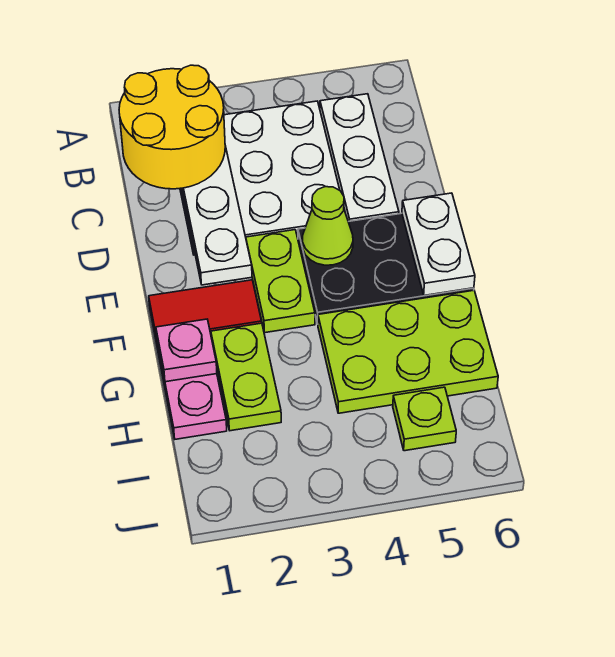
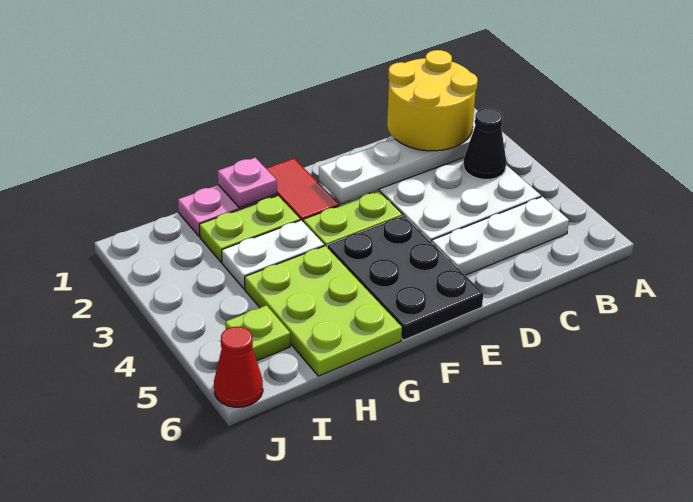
none -> black cone B3 level 2
lime cone E4 level 2 -> none
white plate E6:F6 level 2 -> white plate G3:H3 level 1
none -> red cone J6 level 1

